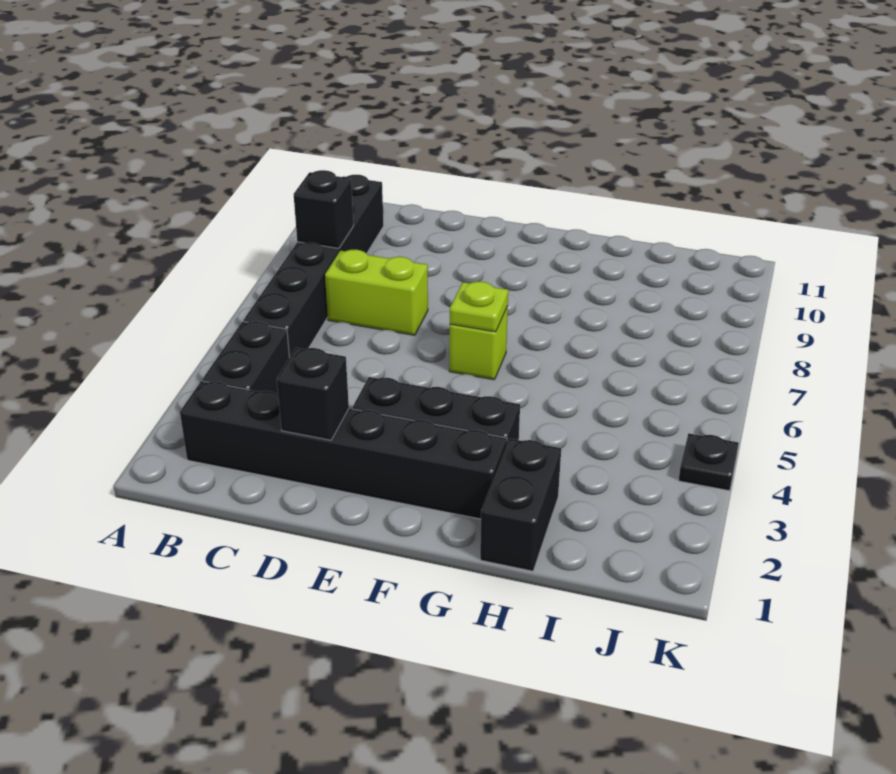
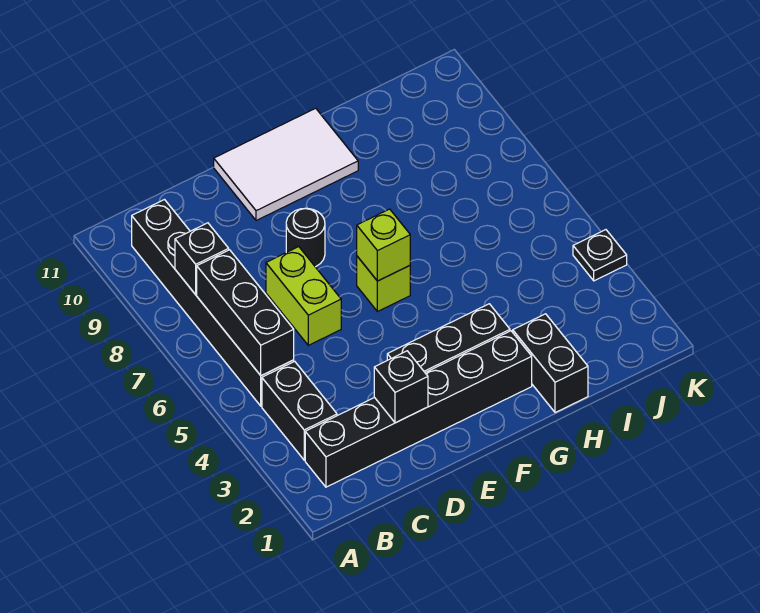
none -> black brick B5:B7 level 2
lime brick C7:D7 level 1 -> lime brick D6:D7 level 1
none -> black round brick E8 level 1
none -> white tile E10:G11 level 1
lime plate F6 level 2 -> lime brick F6 level 2

